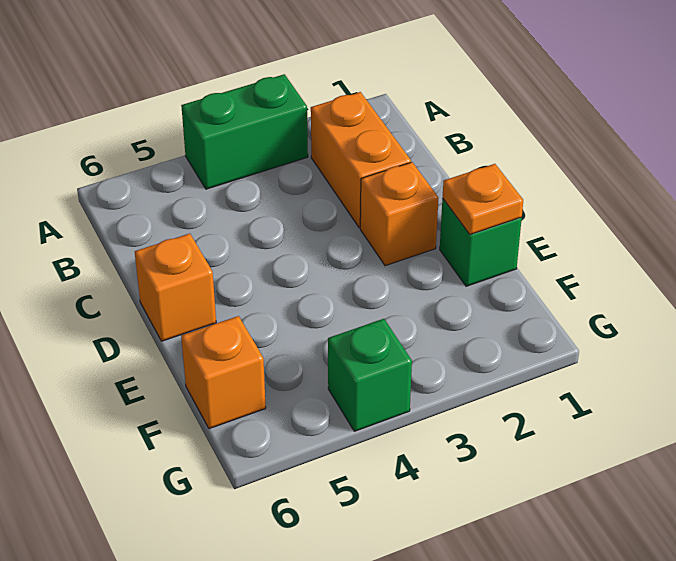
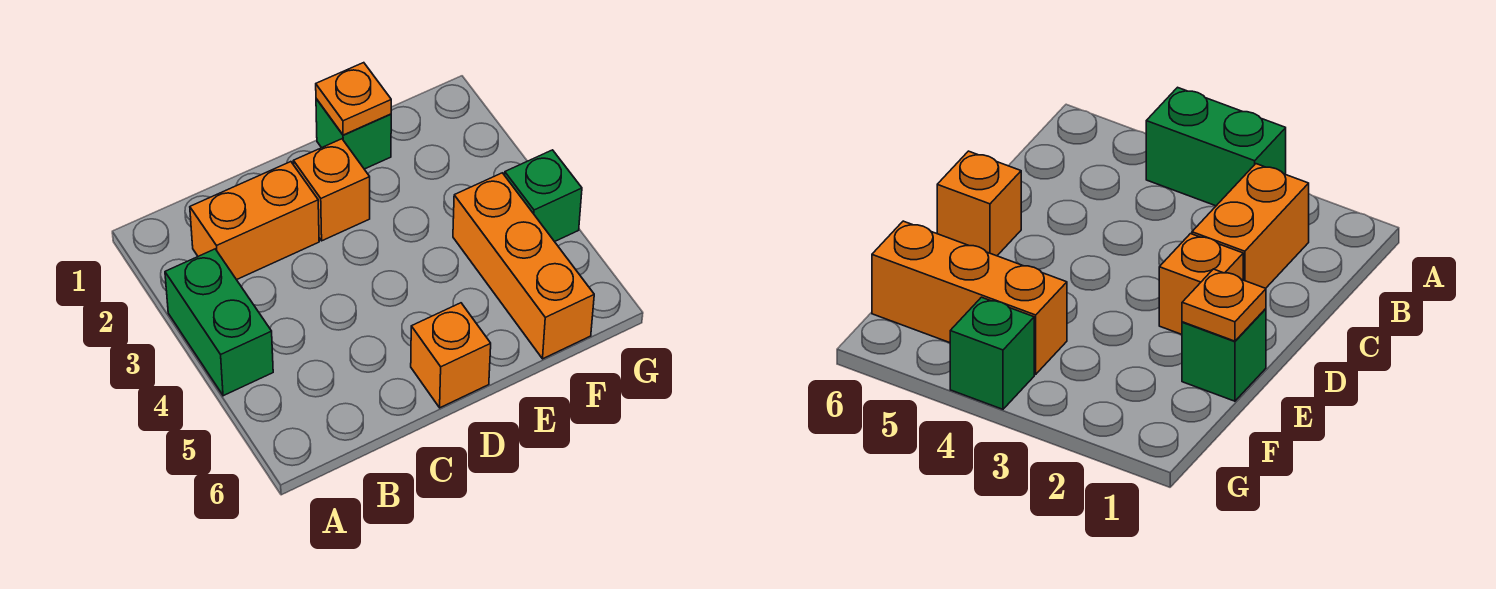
orange brick F6 level 1 -> orange brick F4:F6 level 1

